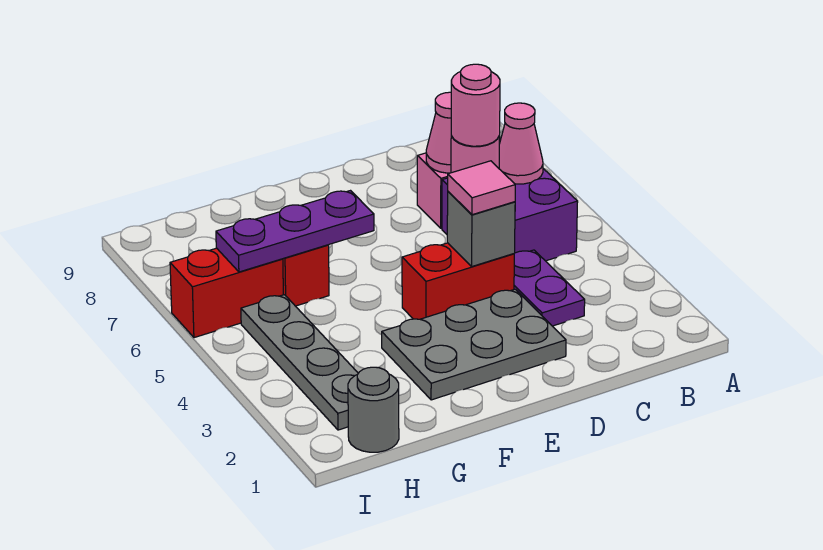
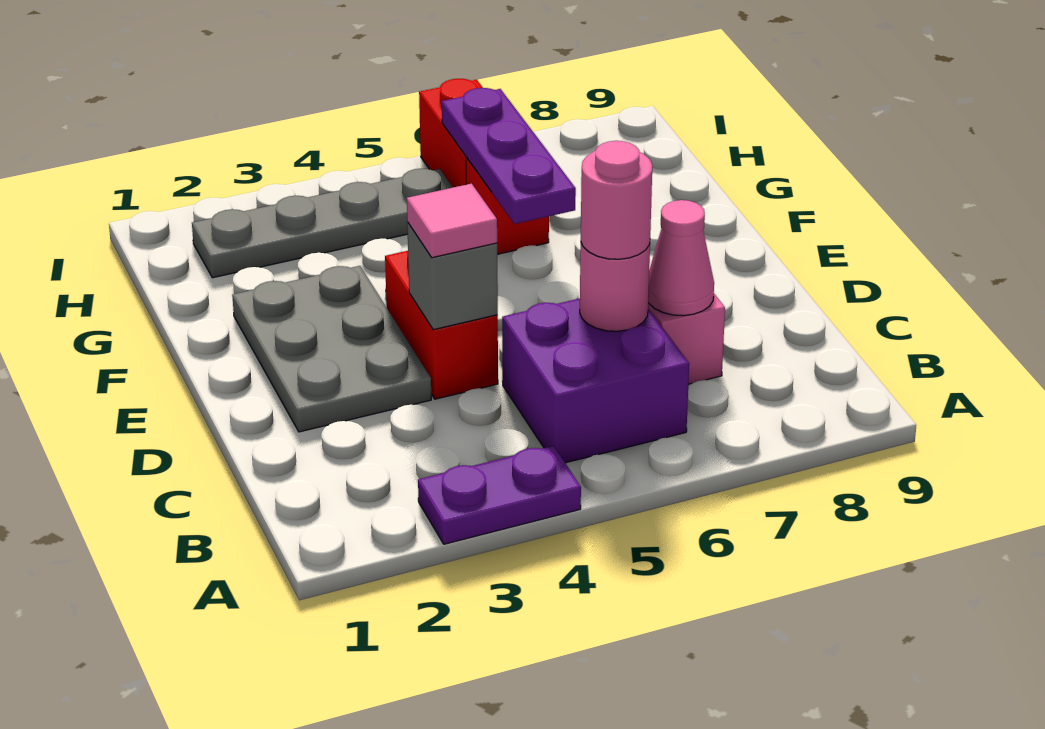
pink cone B6 level 2 -> none
purple plate C3:C4 level 1 -> purple plate A3:A4 level 1
grey round brick H1 level 1 -> none

